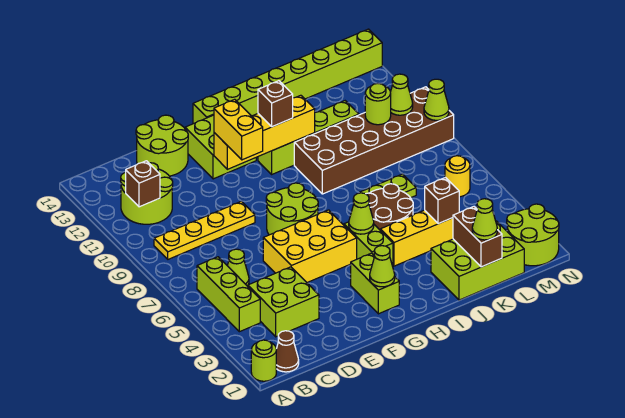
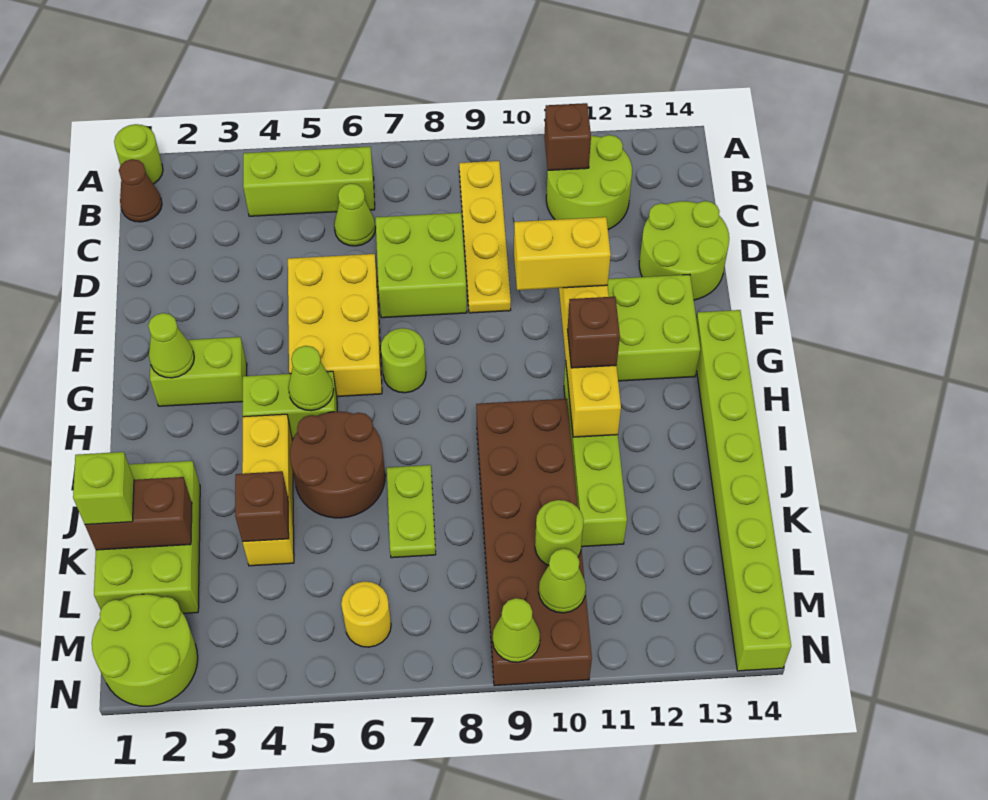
lime brick C3:D4 level 1 -> lime brick D7:E8 level 1
lime round brick F7:G8 level 1 -> lime round brick G7 level 1
lime cone K1 level 3 -> lime brick K1 level 3

